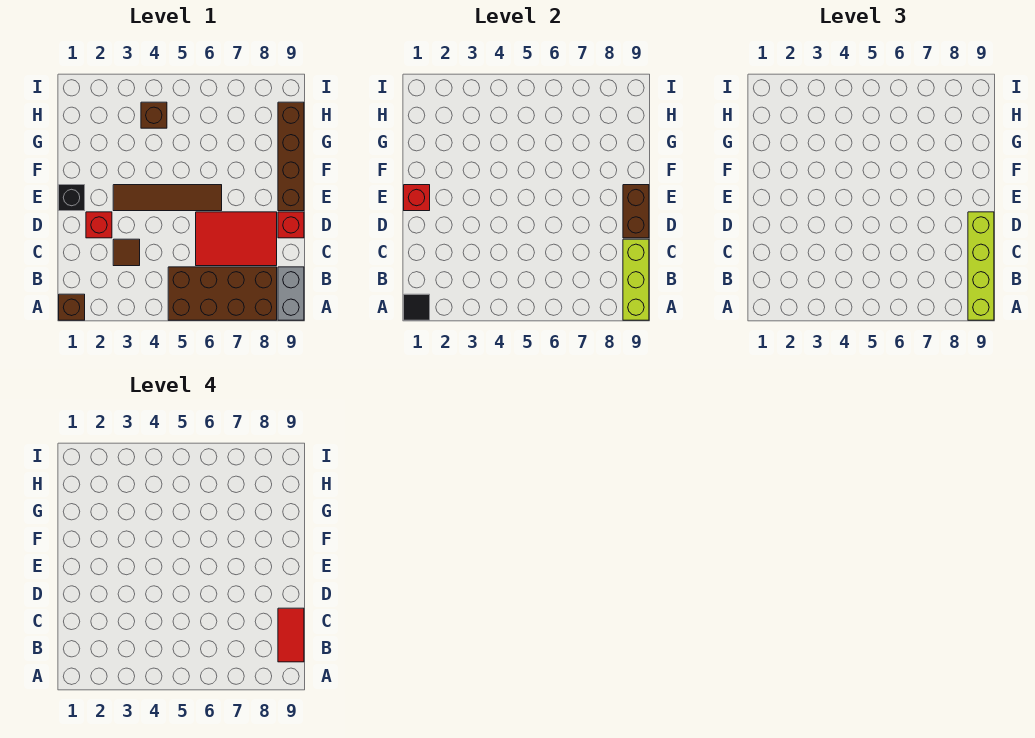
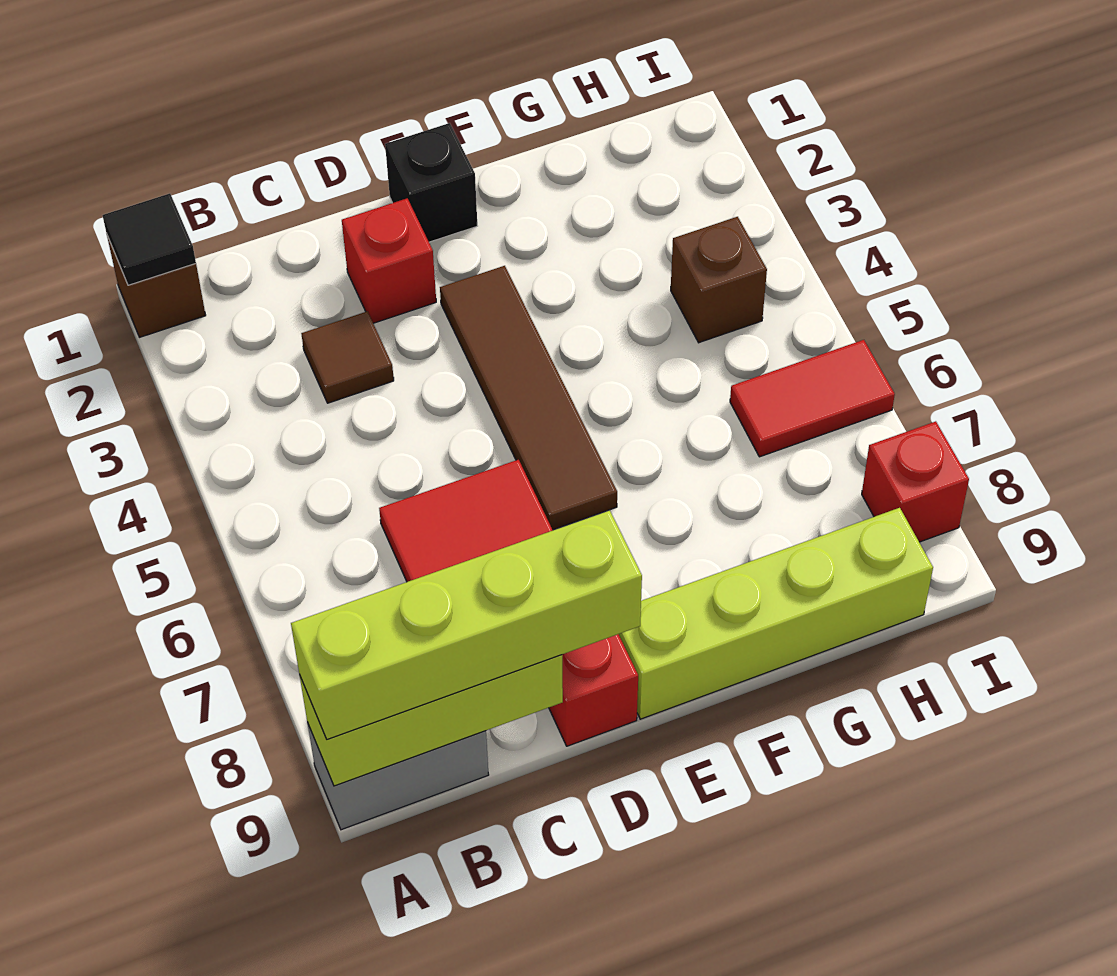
brown brick A5:B8 level 1 -> none
red tile B9:C9 level 4 -> red tile H6:I6 level 1
brown brick D9:E9 level 2 -> none
red brick E1 level 2 -> red brick I8 level 1
brown brick E9:H9 level 1 -> lime brick E9:H9 level 1

